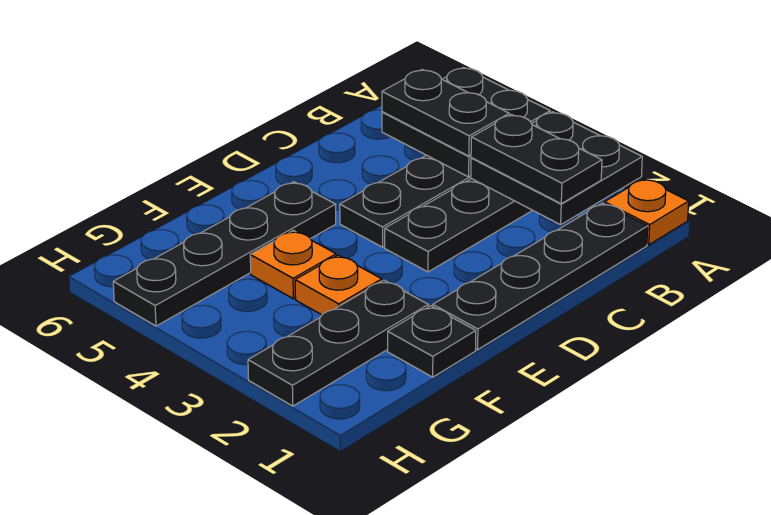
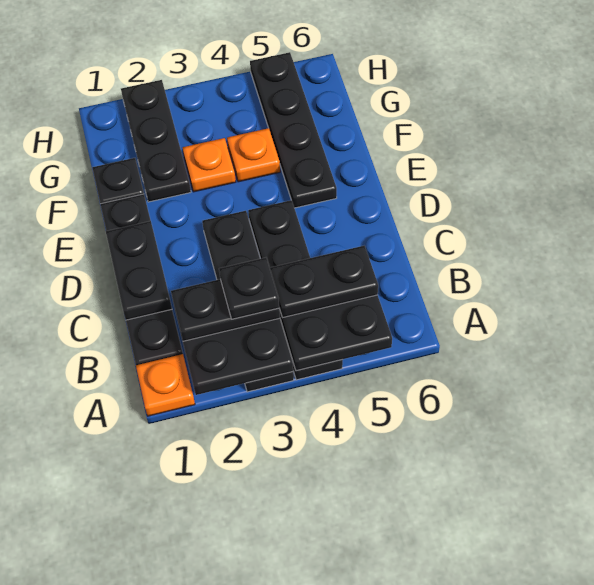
none -> black plate B3 level 4
none -> black plate C1:D1 level 2

